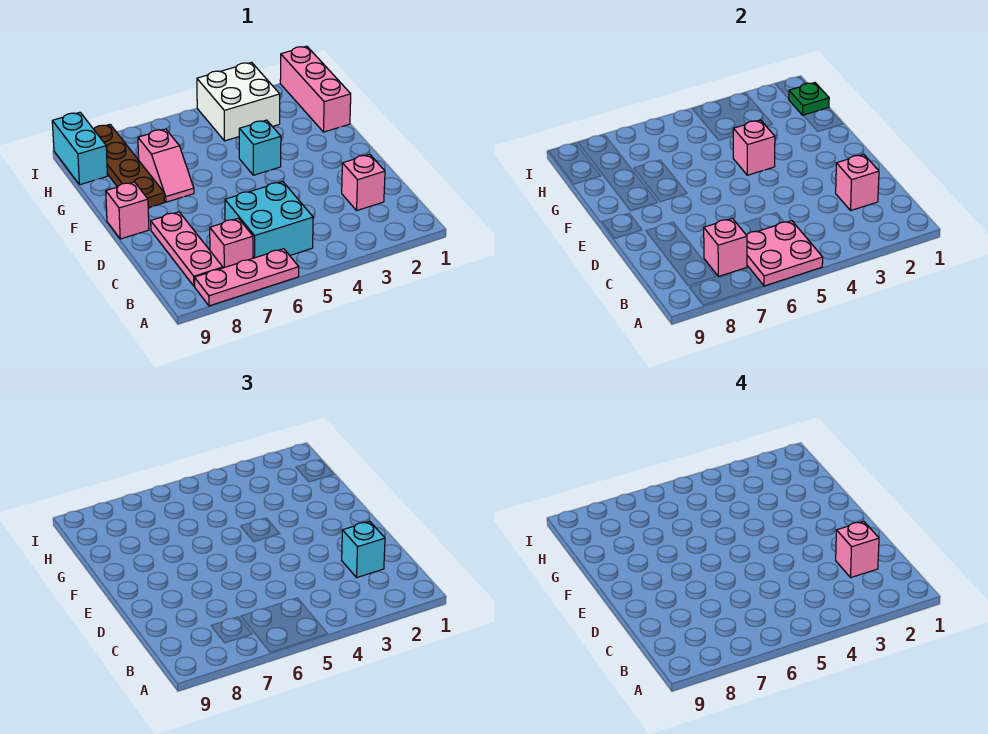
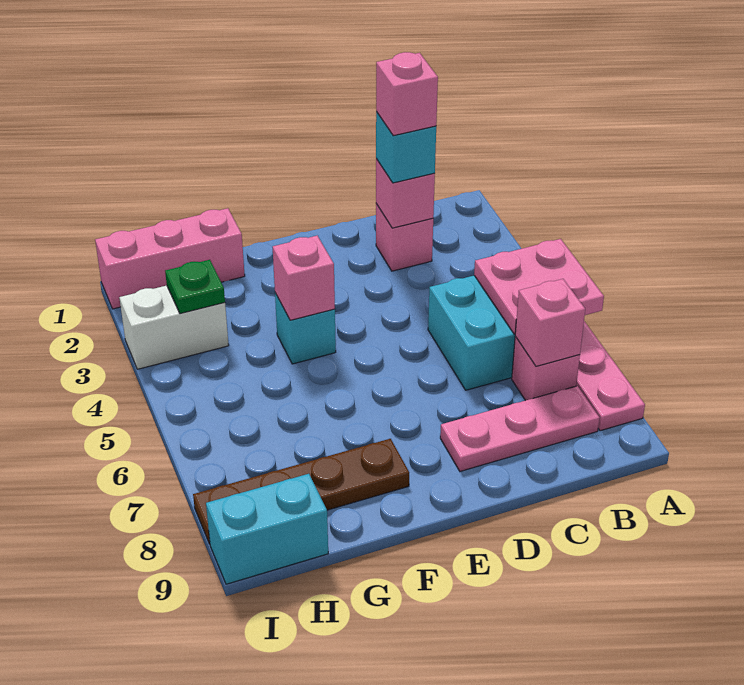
pink brick E9 level 1 -> none
pink slope F7:G7 level 1 top G -> none
green plate H1 level 2 -> green plate H3 level 2
white brick H3:I4 level 1 -> white brick H3:I3 level 1

